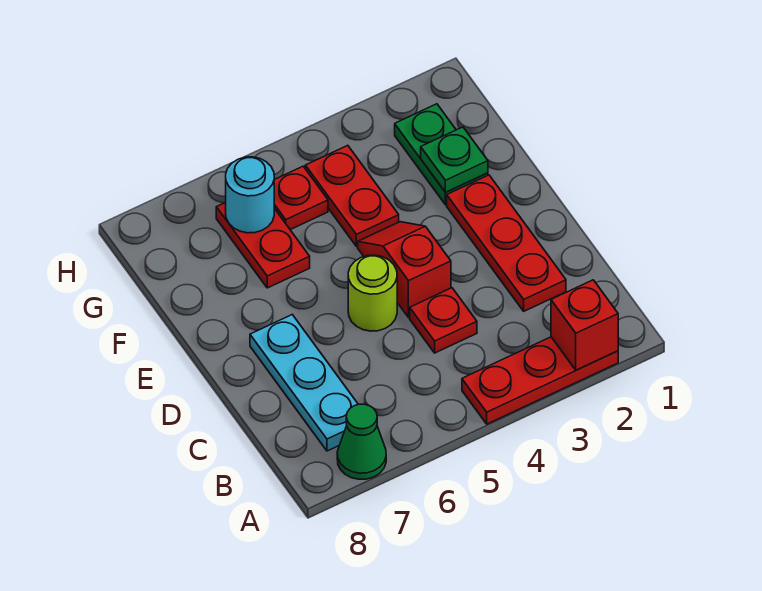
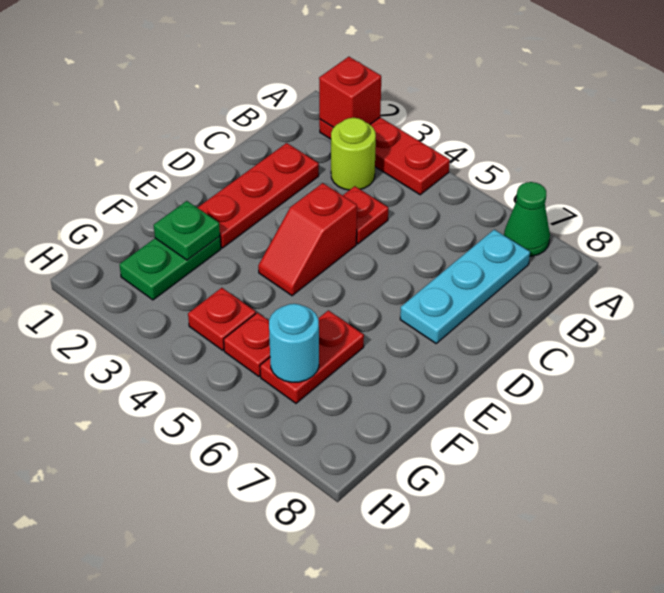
lime round brick D5 level 1 -> lime round brick B3 level 1
red plate F4:G4 level 1 -> red plate G4 level 1

